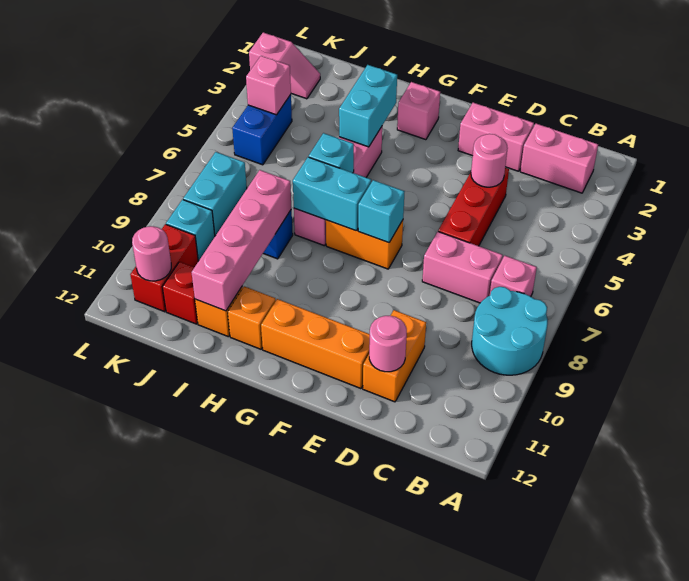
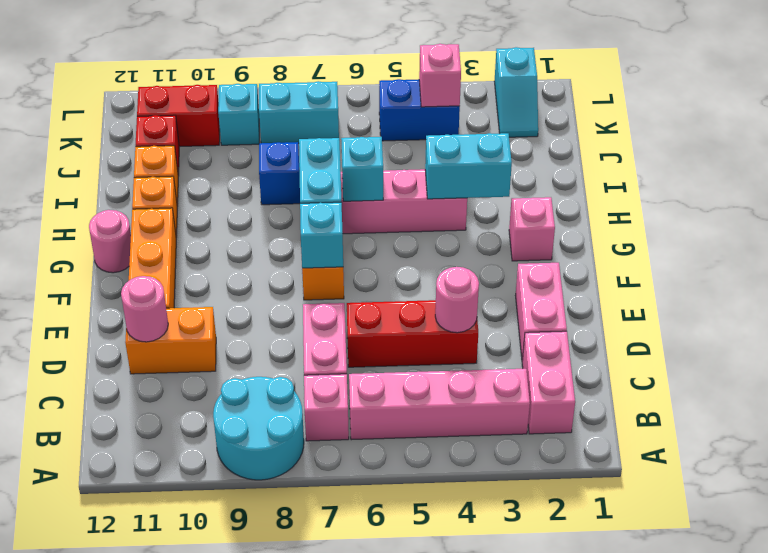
pink brick I8:I11 level 2 -> pink brick B3:B6 level 1
pink slope K2:L2 level 1 top L -> cyan slope K2:L2 level 1 top L
pink round brick K11 level 2 -> pink round brick G12 level 1

